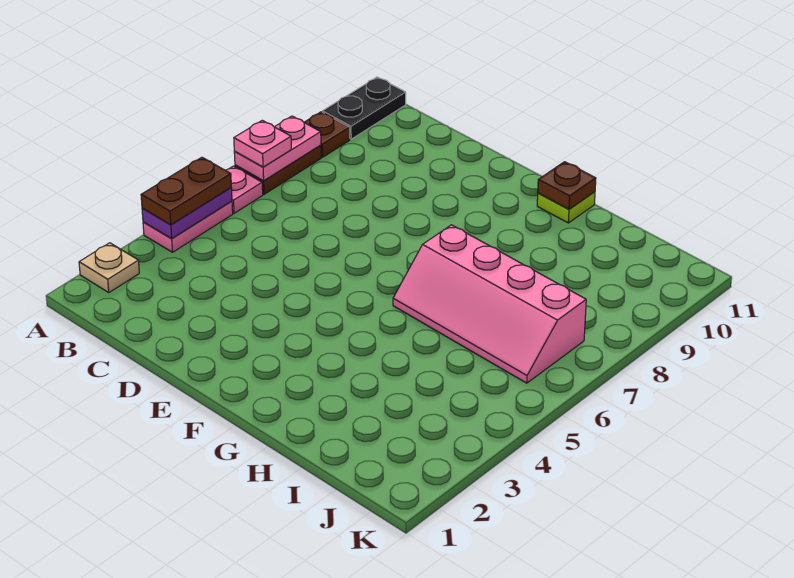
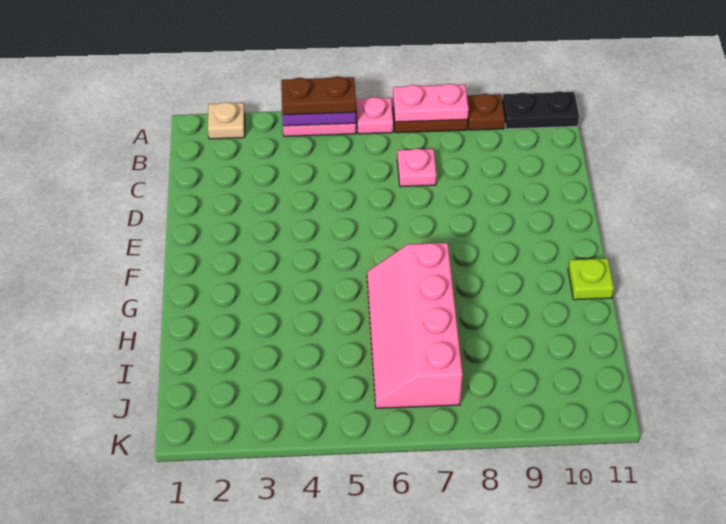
pink plate A7 level 3 -> pink plate C7 level 1
brown plate G11 level 2 -> none

